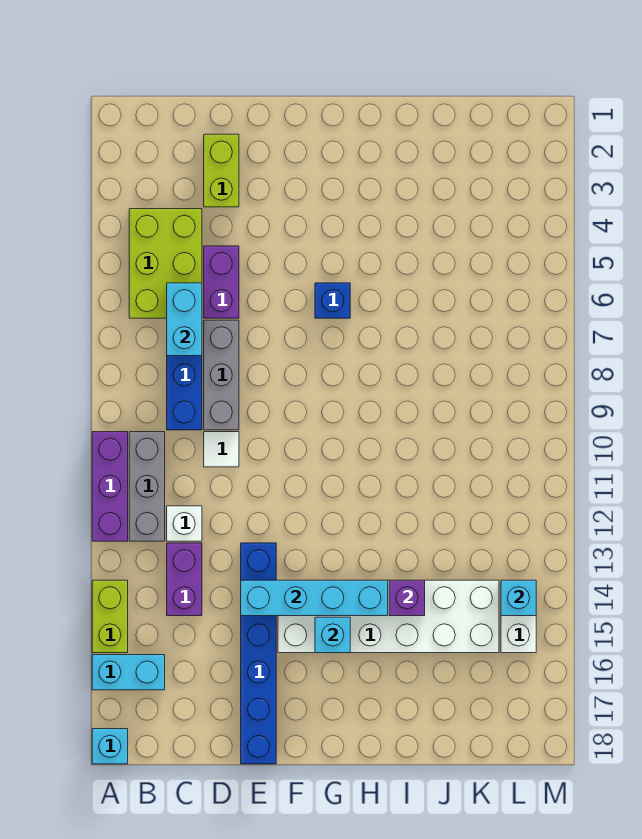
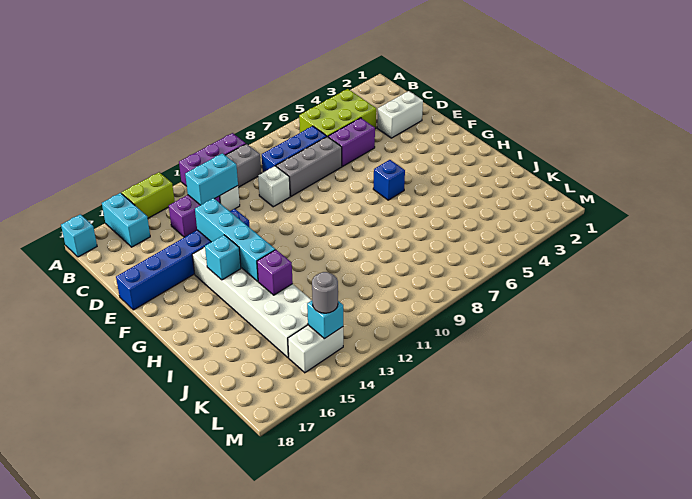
cyan brick C6:C7 level 2 -> cyan brick C12:C13 level 2
lime brick D2:D3 level 1 -> white brick D2:D3 level 1
white tile D10 level 1 -> white brick D10 level 1
none -> grey round brick L14 level 3

